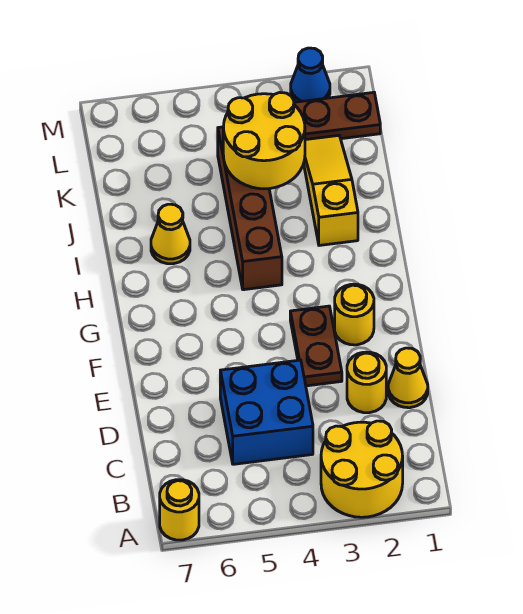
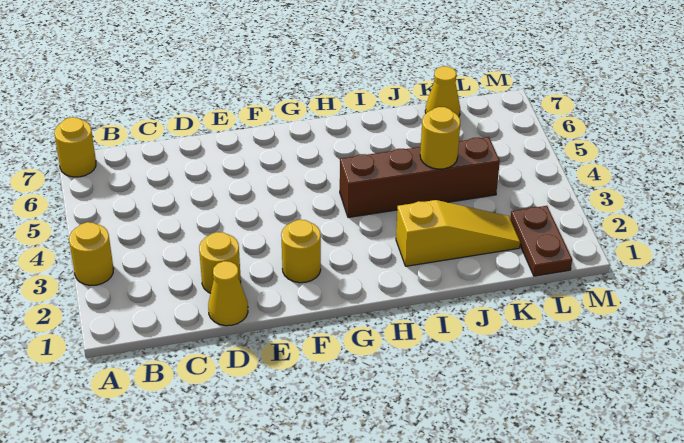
yellow round brick A2:B3 level 1 -> yellow round brick A3 level 1
blue brick C4:D5 level 1 -> none
brown plate E3:F3 level 1 -> none
yellow cone I6 level 1 -> yellow cone K7 level 1
yellow round brick J3:K4 level 2 -> yellow round brick J4 level 2
blue cone M2 level 1 -> none

